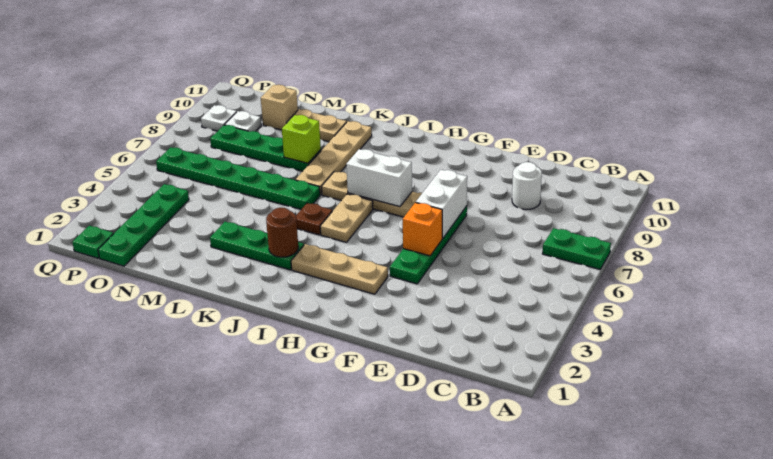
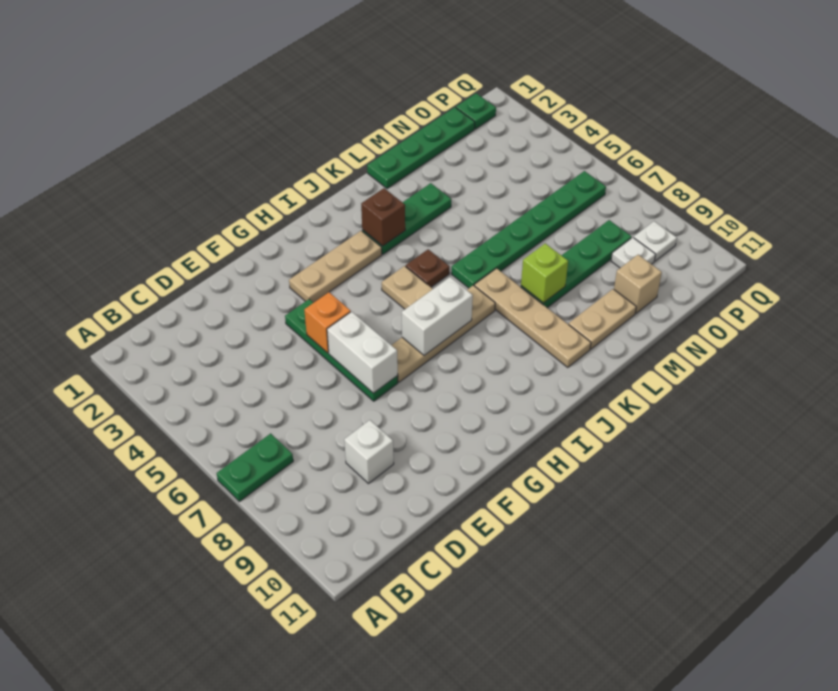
white round brick D9 level 1 -> white brick D9 level 1
brown round brick J3 level 2 -> brown brick J3 level 2
green plate O1:O4 level 1 -> green plate L1:O1 level 1

